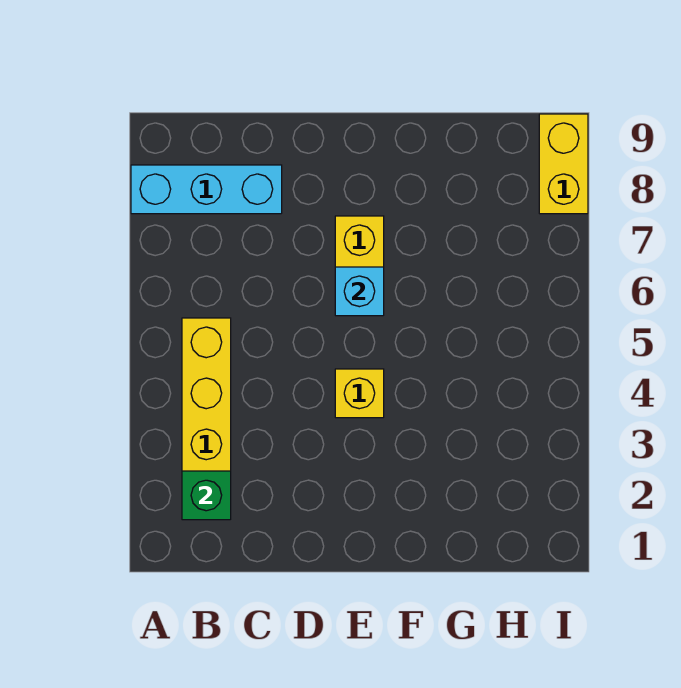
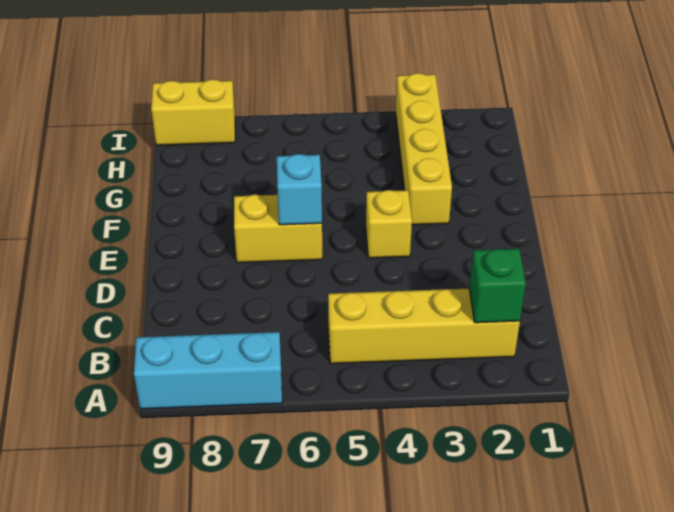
cyan brick A8:C8 level 1 -> cyan brick A7:A9 level 1
none -> yellow brick F3:I3 level 1

